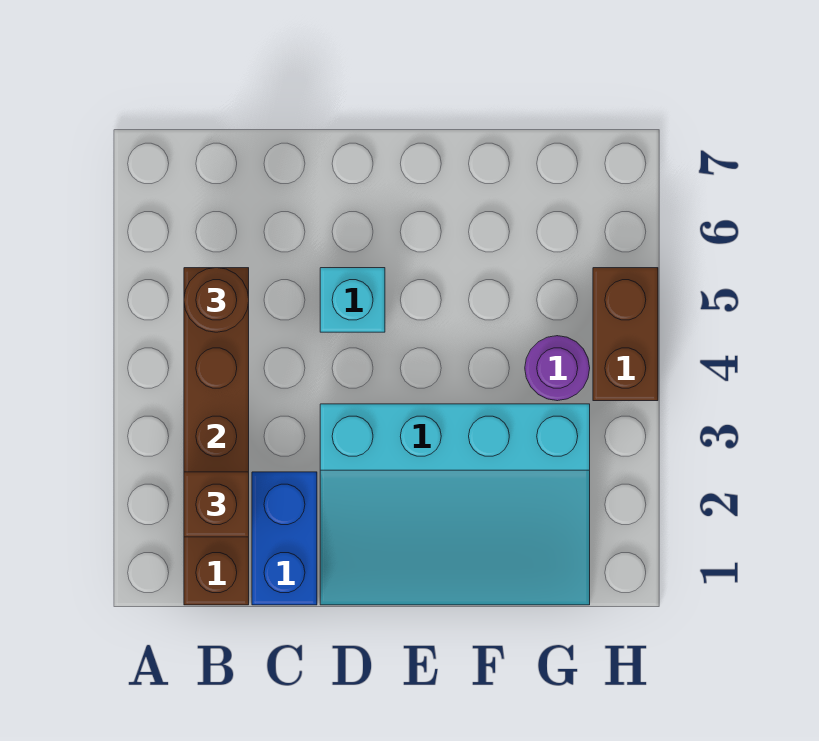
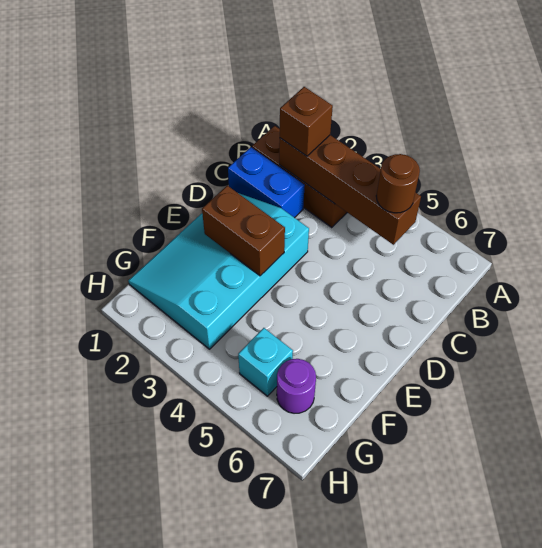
cyan brick D5 level 1 -> cyan brick G5 level 1
purple round brick G4 level 1 -> purple round brick G6 level 1
brown brick H4:H5 level 1 -> brown brick E2:E3 level 2

